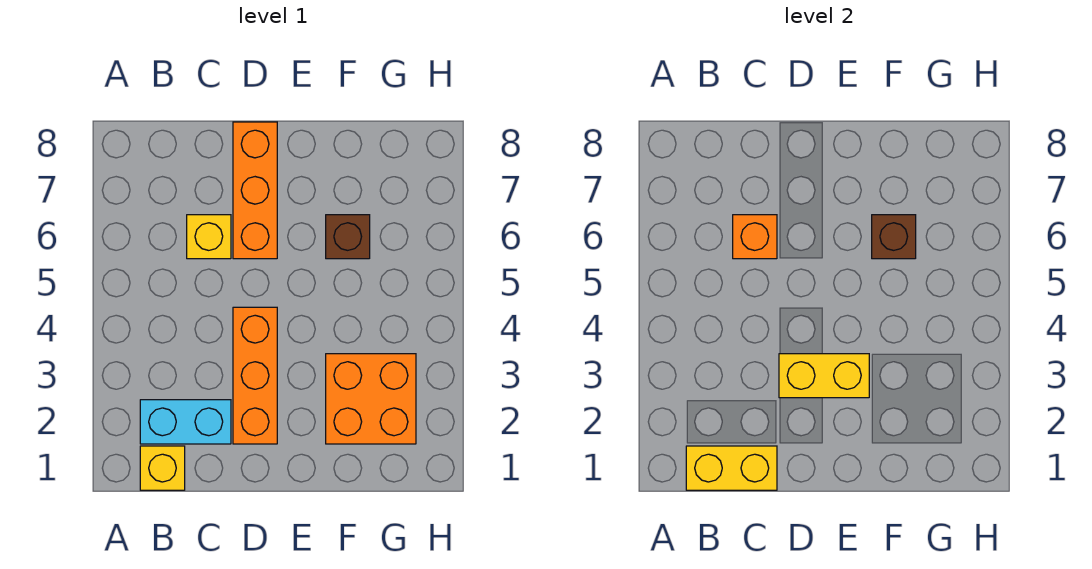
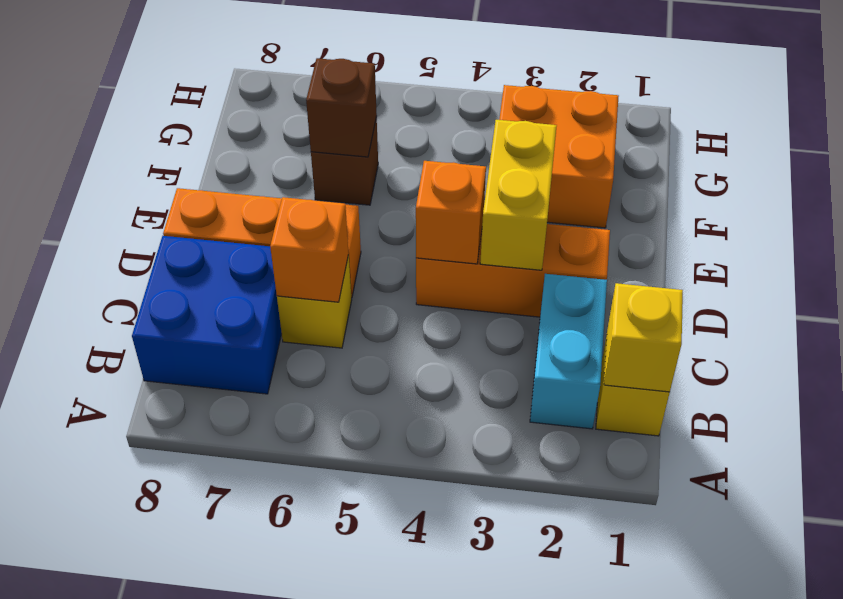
yellow brick B1:C1 level 2 -> yellow brick B1 level 2
none -> blue brick B7:C8 level 1
none -> orange brick D4 level 2

